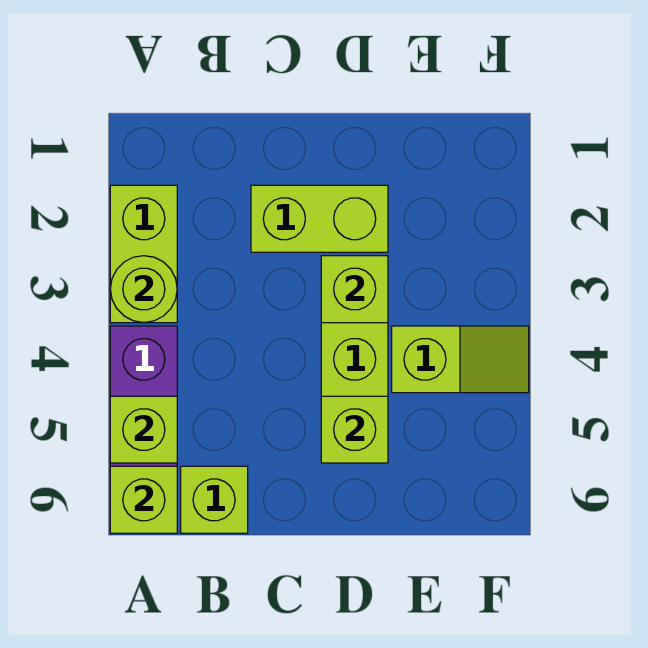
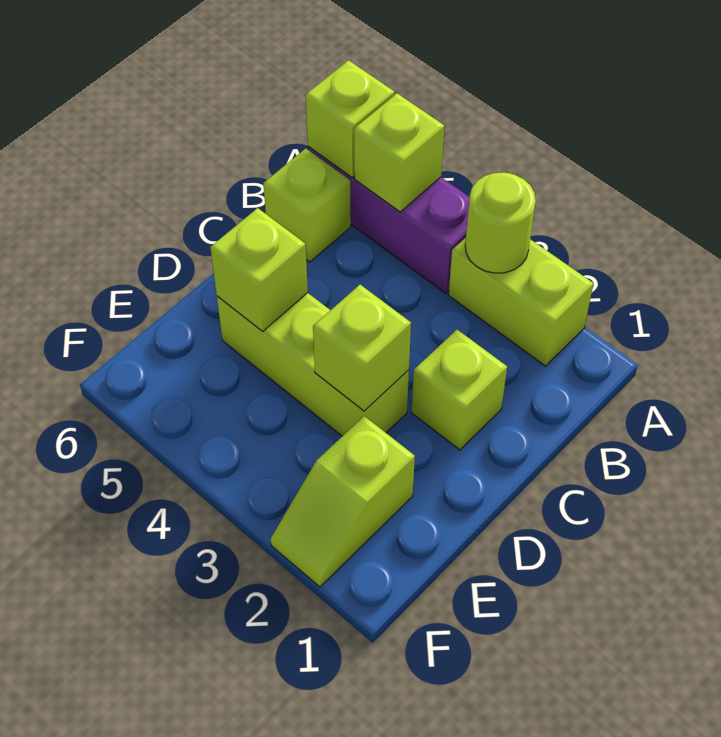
lime brick C2:D2 level 1 -> lime brick C2 level 1
lime slope E4:F4 level 1 top E -> lime slope E2:F2 level 1 top E

